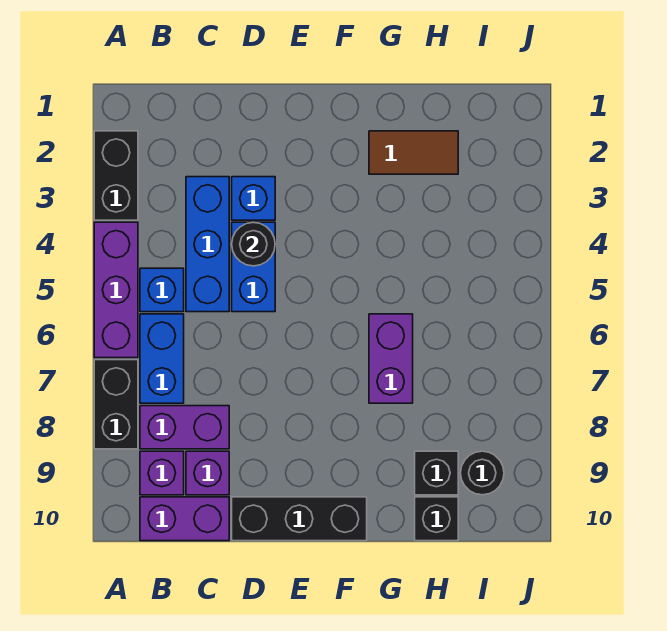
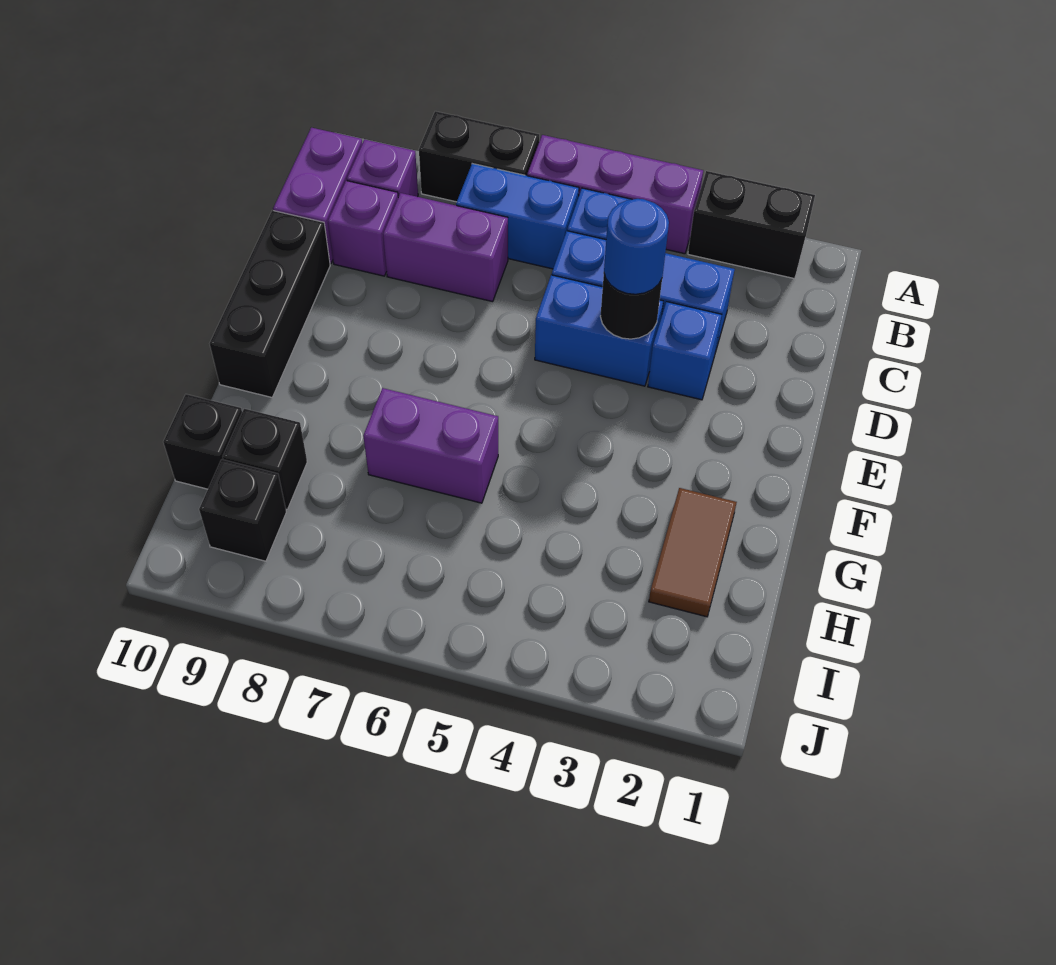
purple brick B8:C8 level 1 -> purple brick C7:C8 level 1
none -> blue round brick D4 level 3
black round brick I9 level 1 -> black brick I9 level 1

